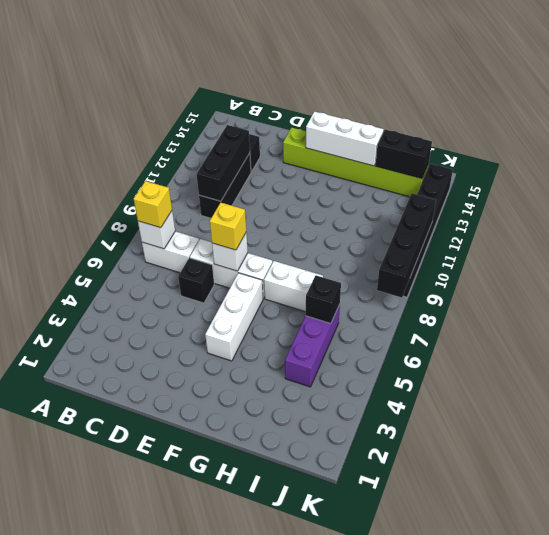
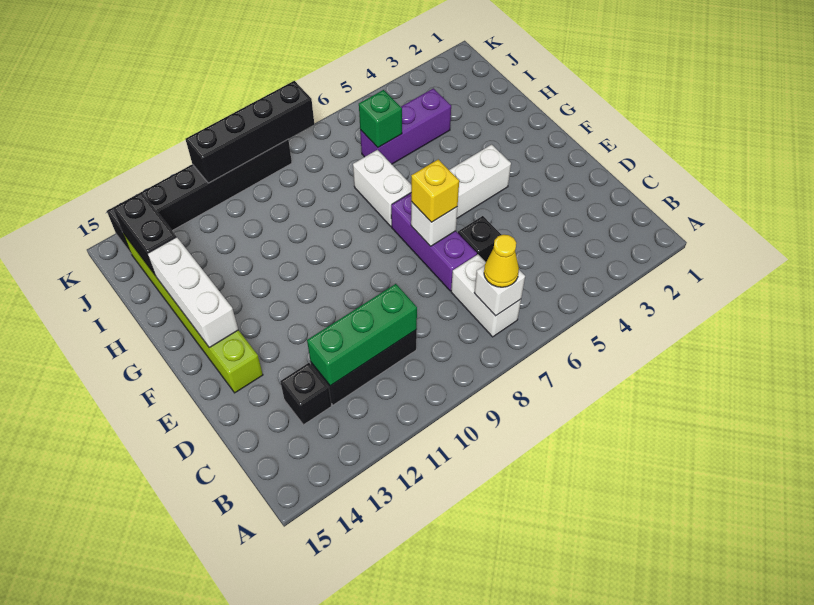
yellow brick B7 level 3 -> yellow cone B7 level 3
black brick C10:C12 level 2 -> green brick C10:C12 level 2
white brick D7:F7 level 1 -> purple brick D7:F7 level 1
black brick I6 level 2 -> green brick I6 level 2

